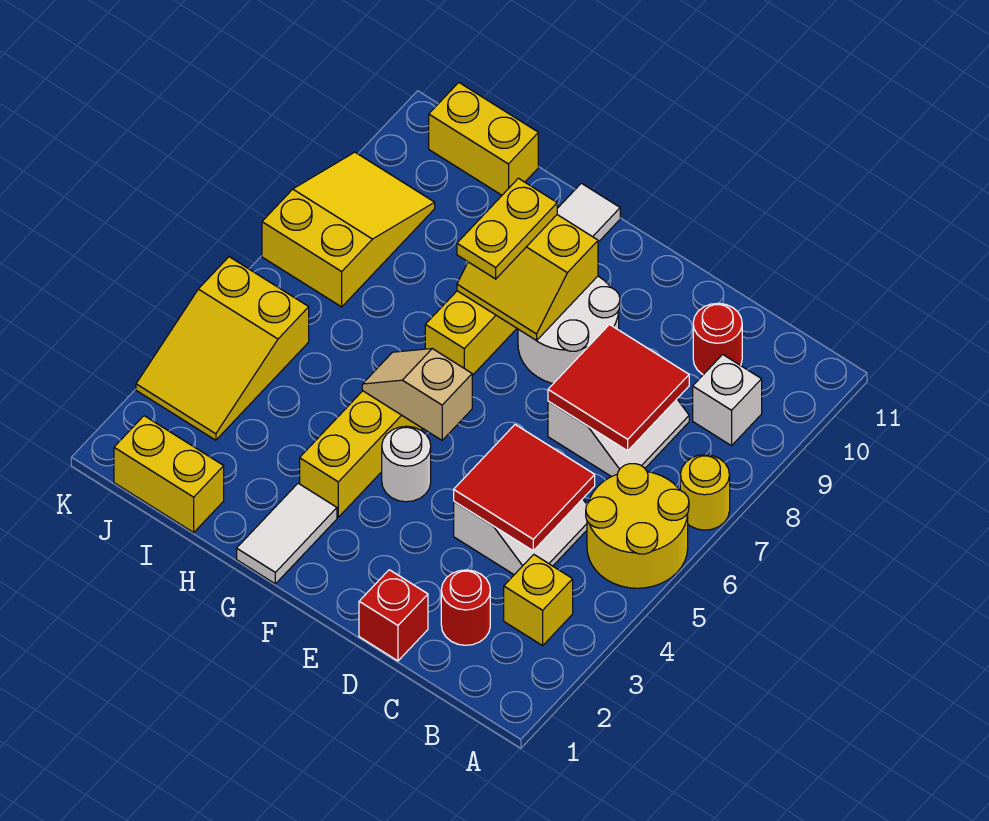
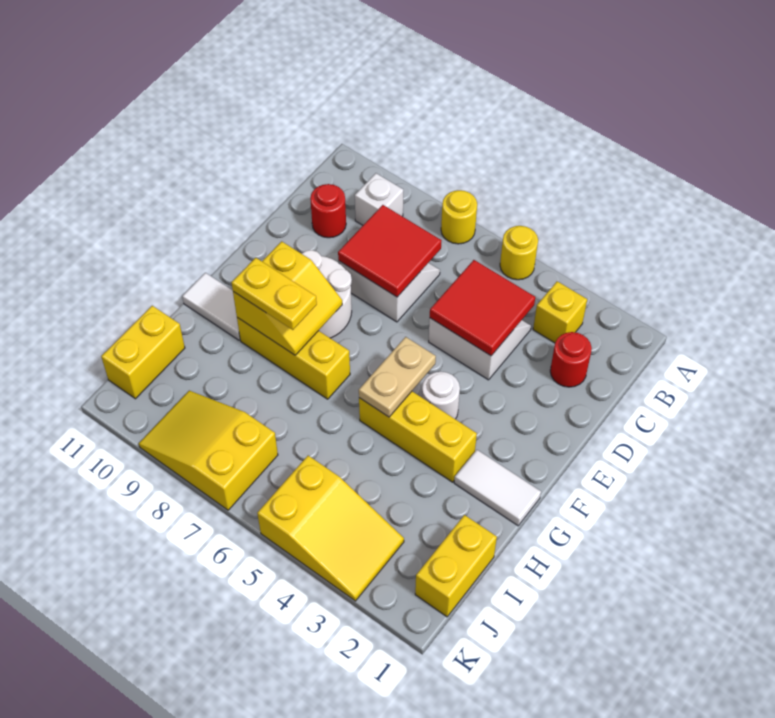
yellow round brick A5:B6 level 1 -> yellow round brick A5 level 1
red brick D1 level 1 -> none
tan slope F5:G5 level 2 top F -> tan plate F5:G5 level 2

